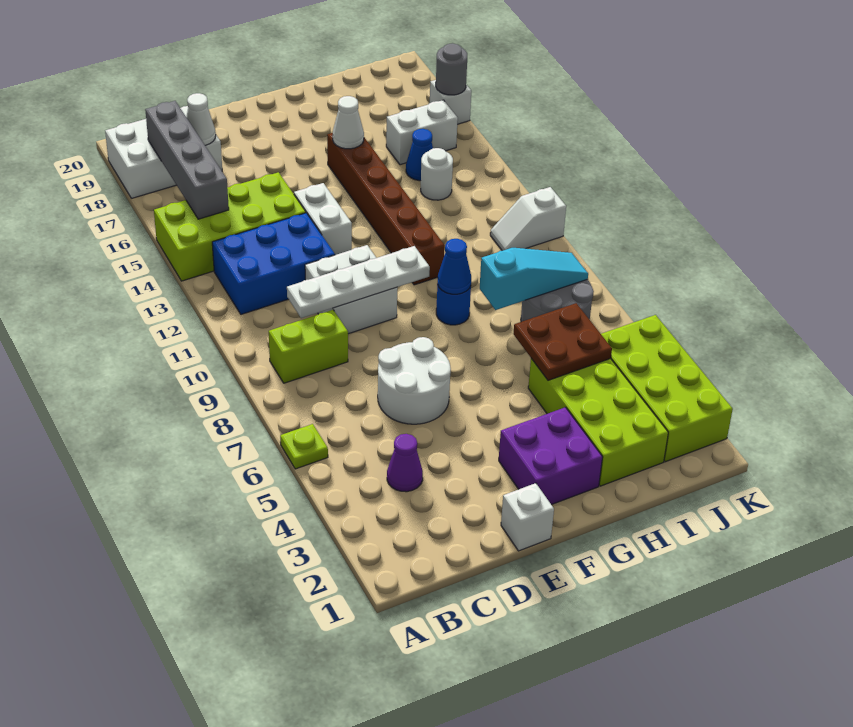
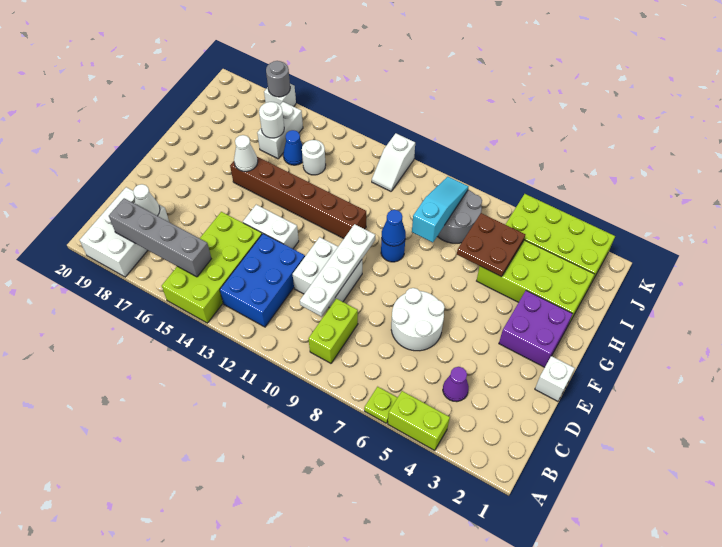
none -> lime brick A4:A5 level 1
none -> white round brick I16 level 2

